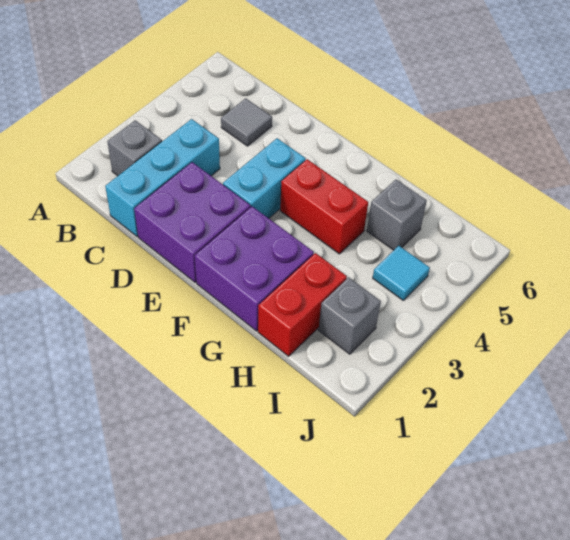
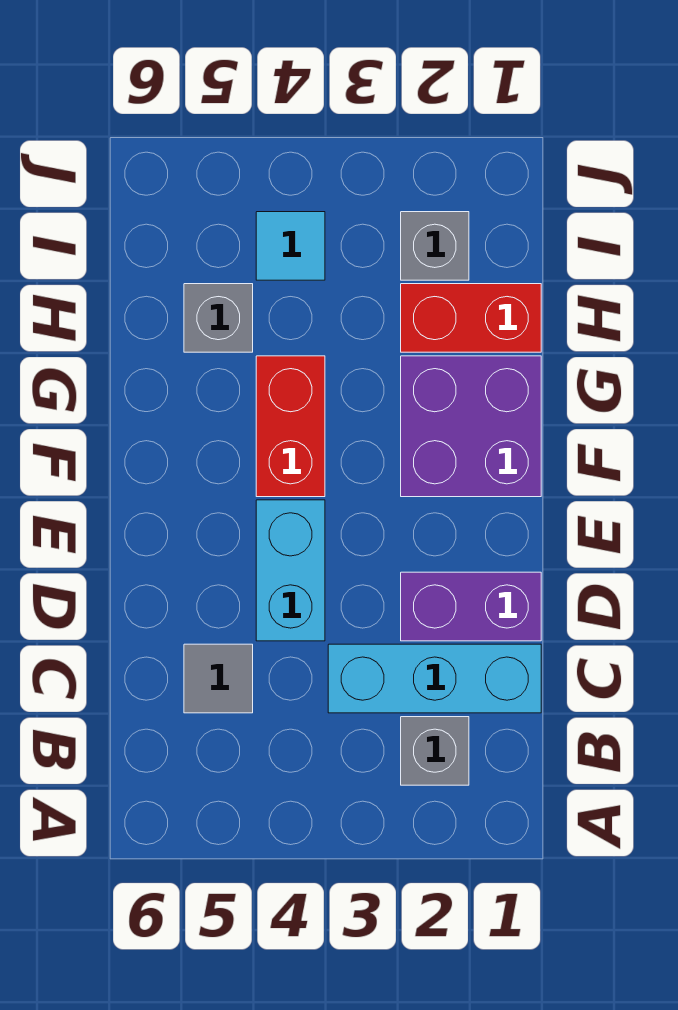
purple brick D1:E2 level 1 -> purple brick D1:D2 level 1
cyan brick E3:E4 level 1 -> cyan brick D4:E4 level 1

